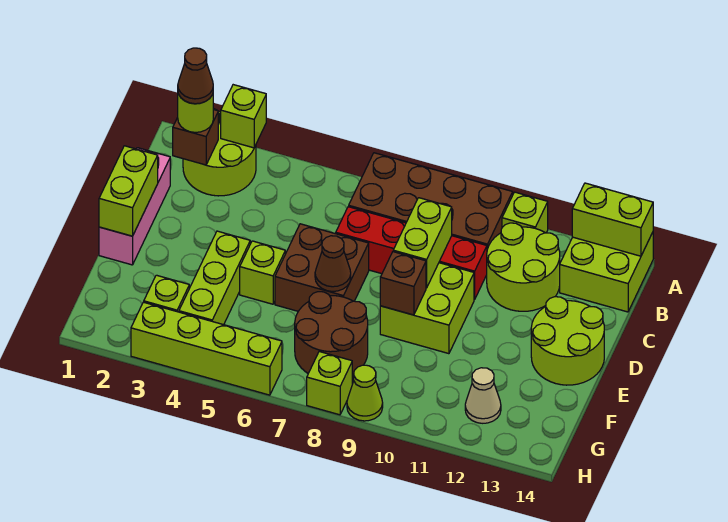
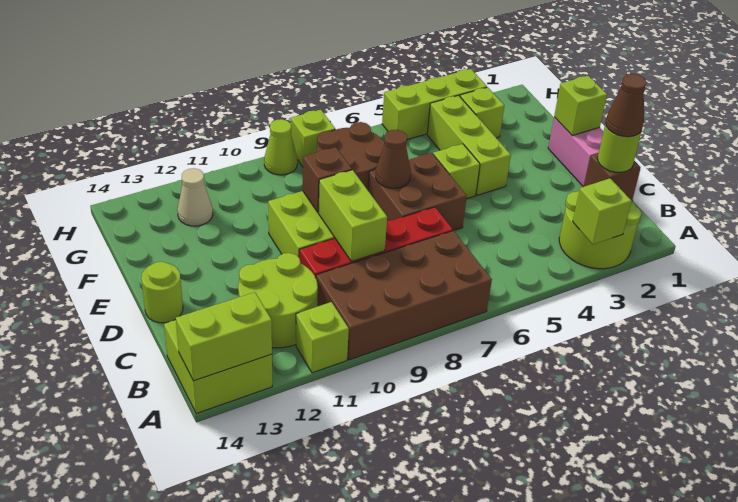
lime brick D1:E1 level 2 -> lime brick E1 level 2
lime round brick D13:E14 level 1 -> lime round brick D14 level 1
lime brick H3:H6 level 1 -> lime brick H3:H5 level 1

